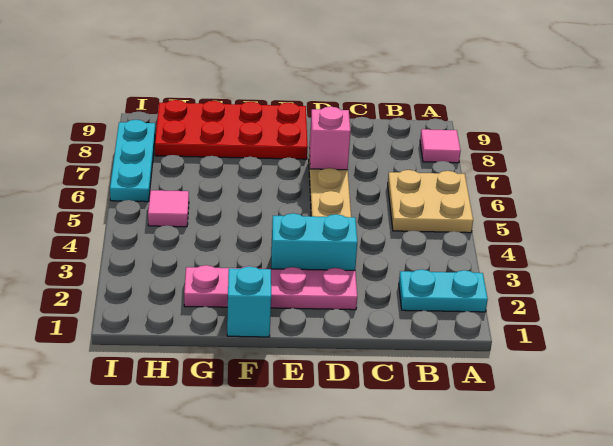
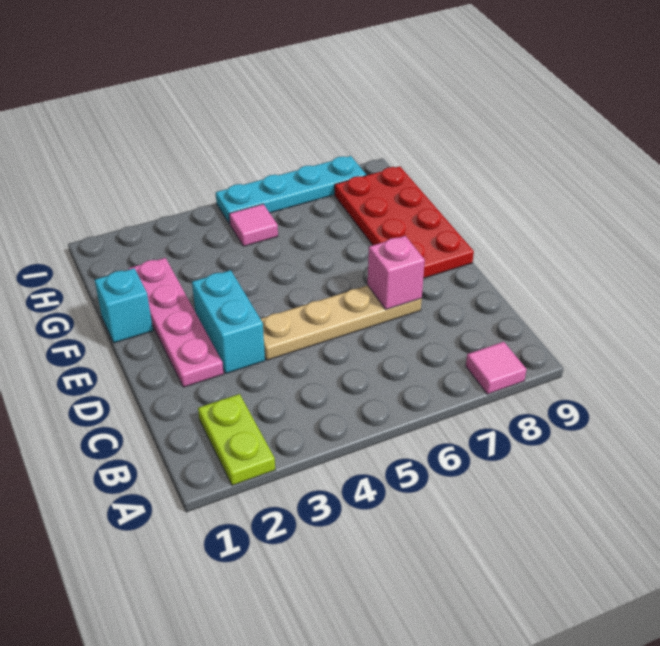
cyan plate A2:B2 level 1 -> lime plate A2:B2 level 1
tan plate A5:B6 level 1 -> none
cyan plate I6:I8 level 1 -> cyan plate I5:I8 level 1

